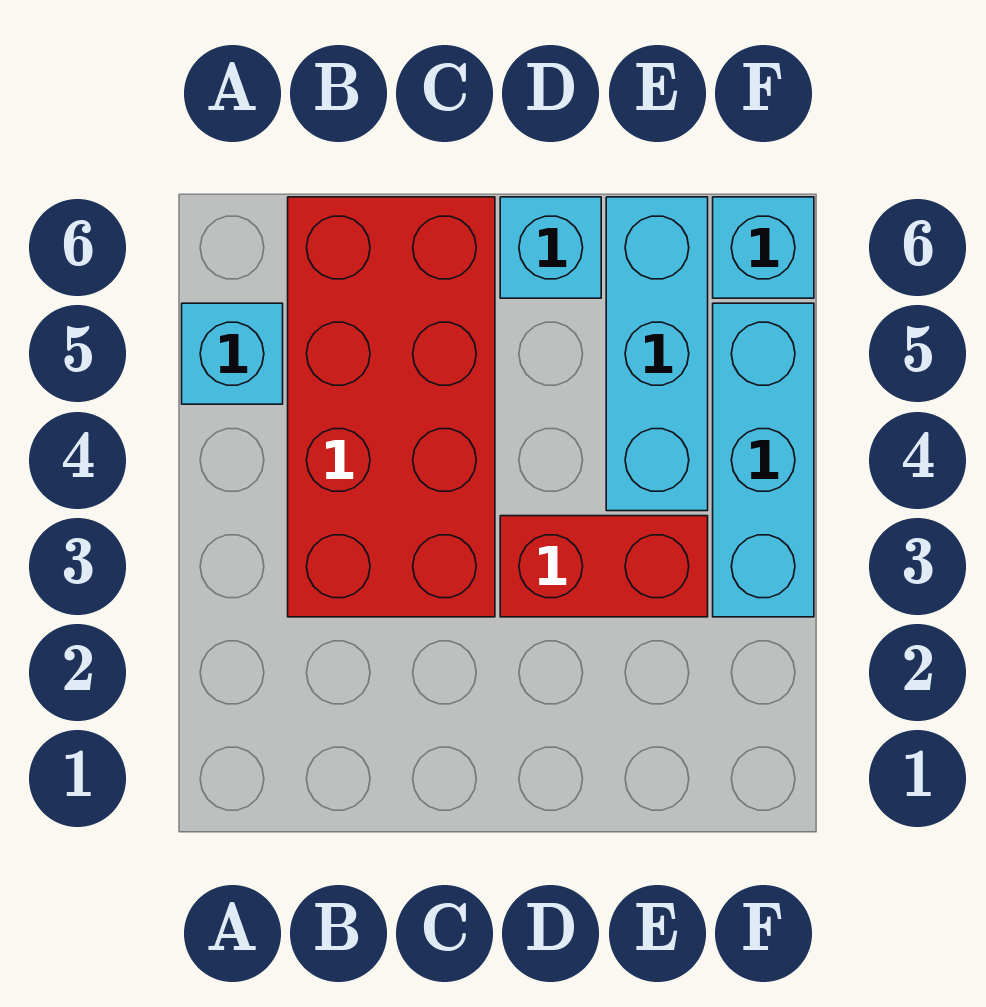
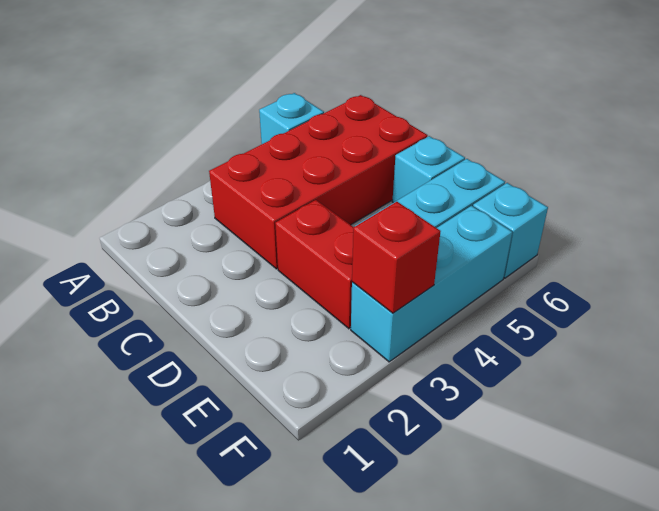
none -> red brick F3 level 2

